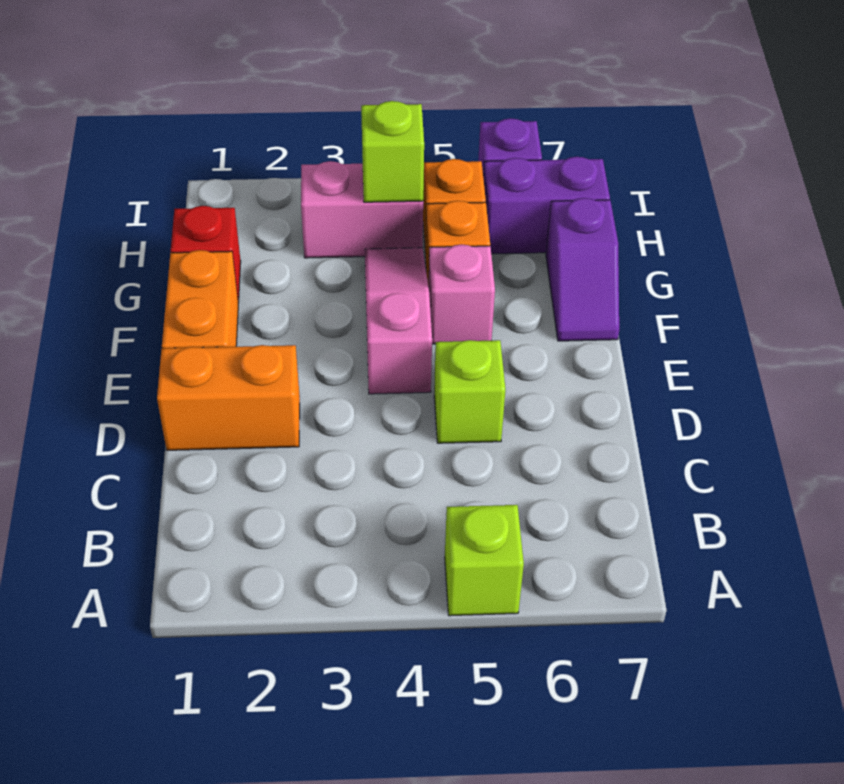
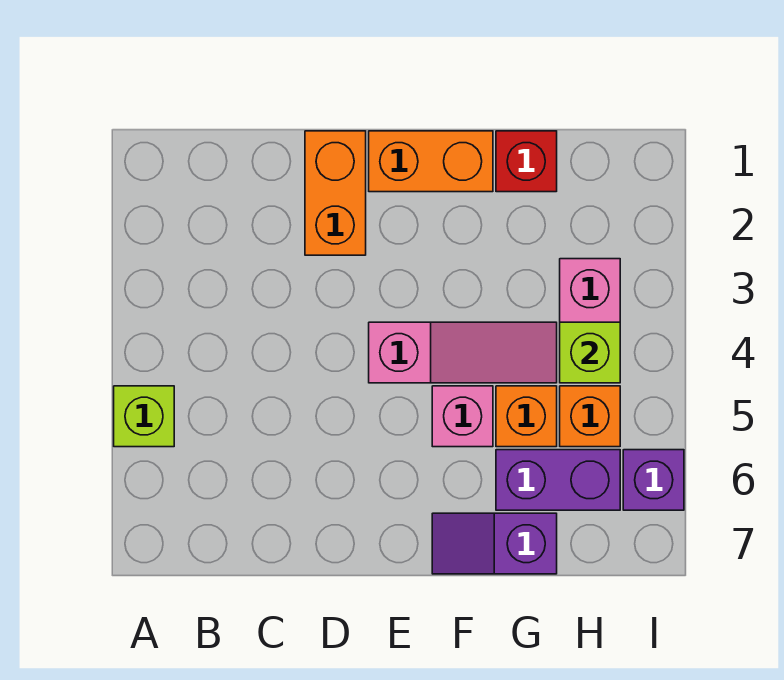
lime brick D5 level 1 -> none
purple brick H6:H7 level 1 -> purple brick G6:H6 level 1

